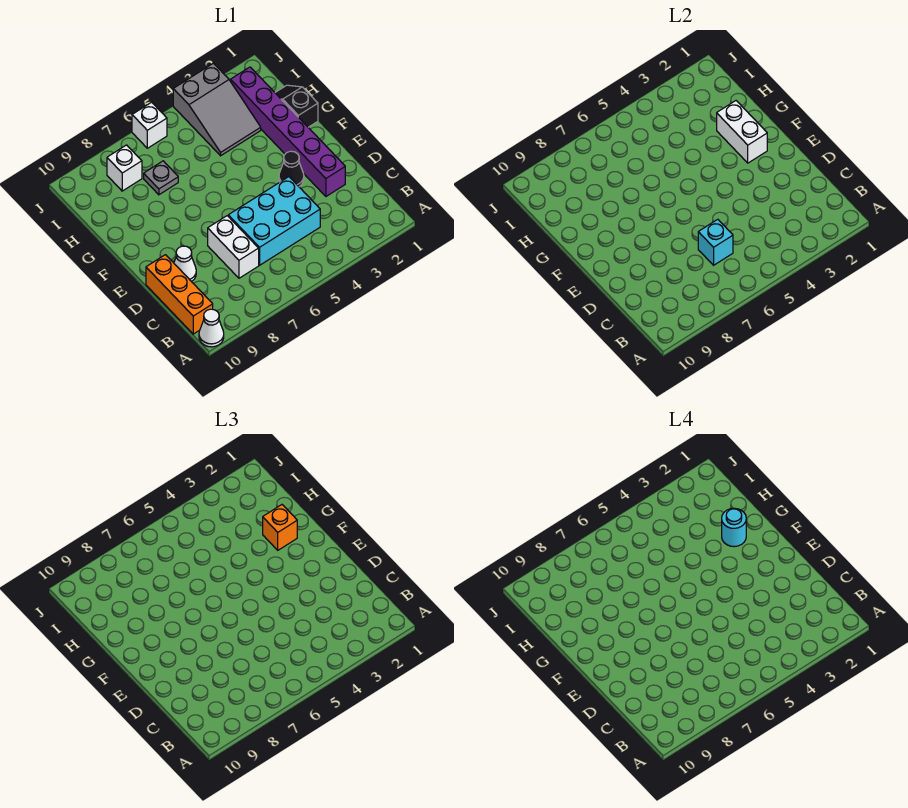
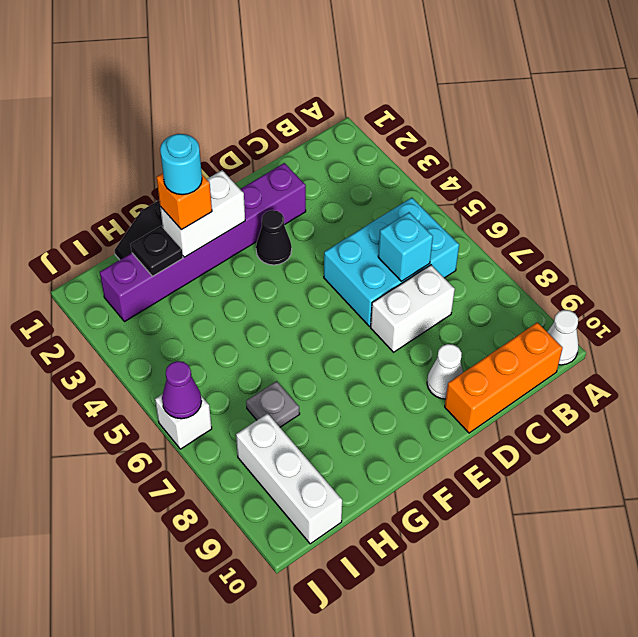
cyan brick C4:D6 level 1 -> cyan brick B5:D6 level 1
none -> black plate H2 level 2
grey slope H3:J4 level 1 top J -> none
white brick I8 level 1 -> white brick I8:I10 level 1
none -> purple cone J6 level 2

